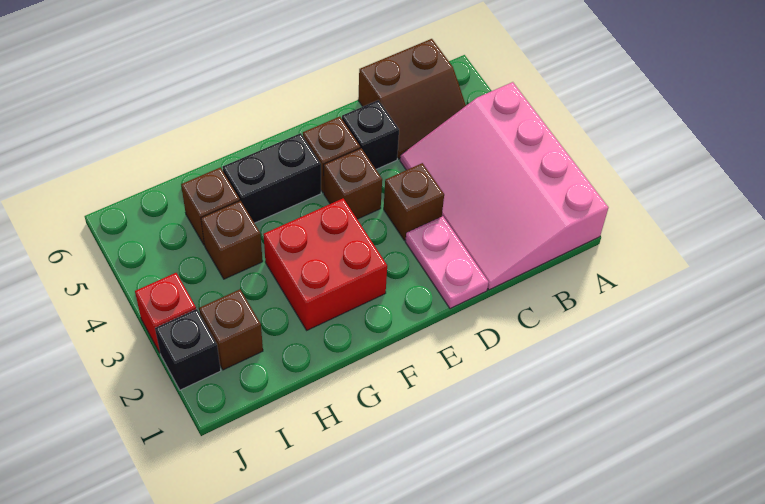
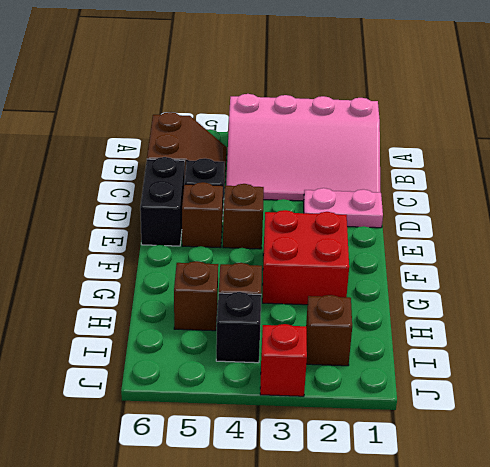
brown brick D3 level 1 -> none
black brick F5:G5 level 1 -> black brick D6:E6 level 1
black brick J2 level 1 -> black brick I4 level 1

